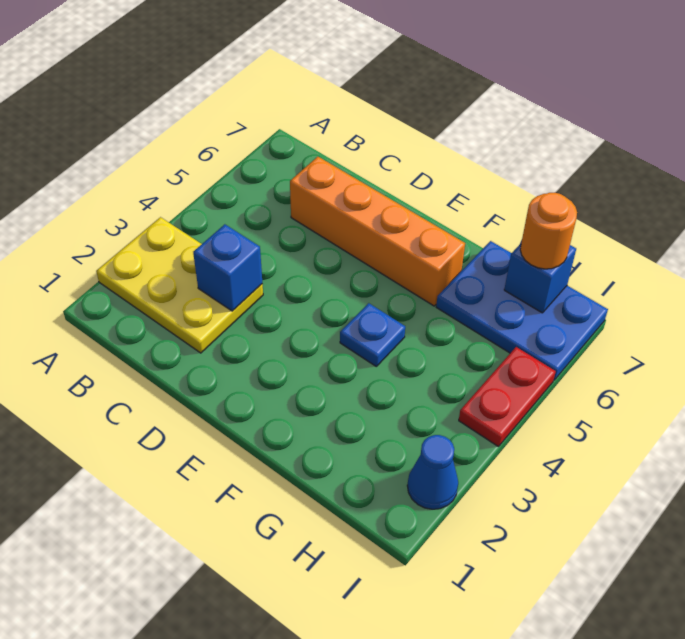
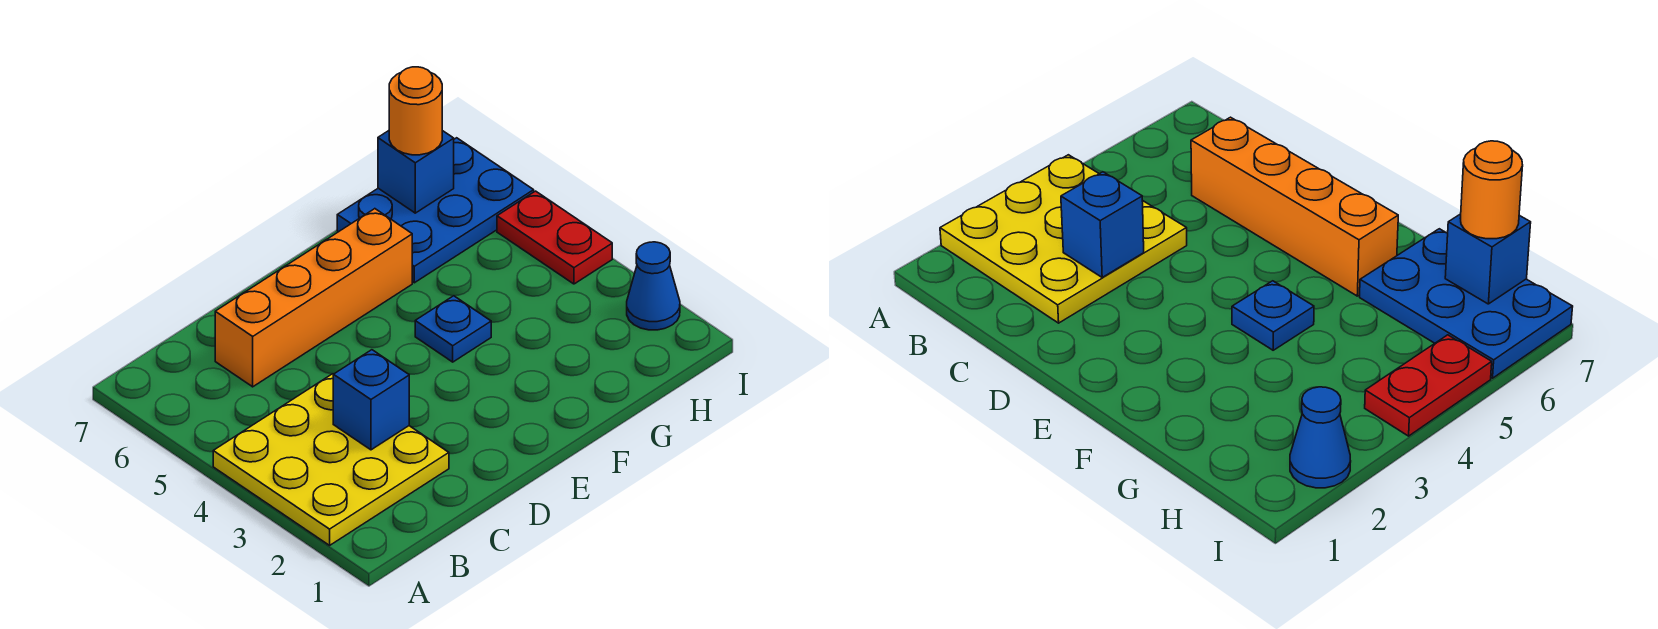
yellow plate A2:C3 level 1 -> yellow plate A2:C4 level 1

